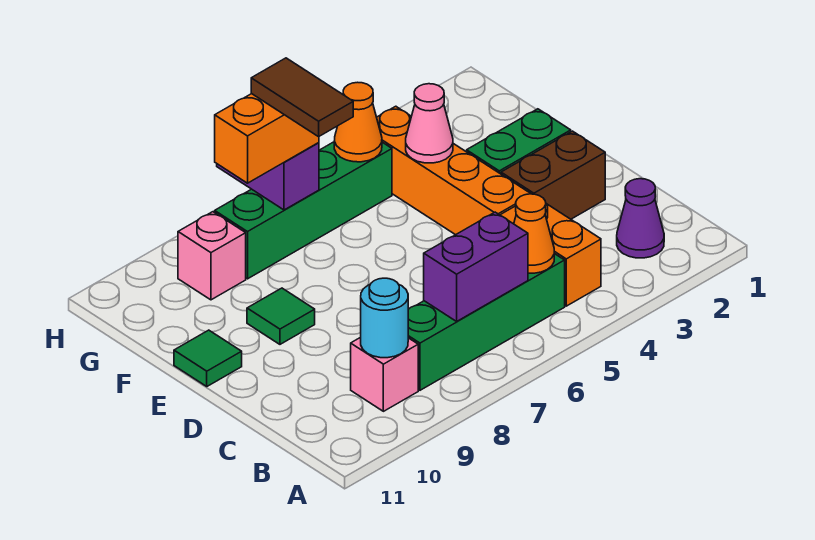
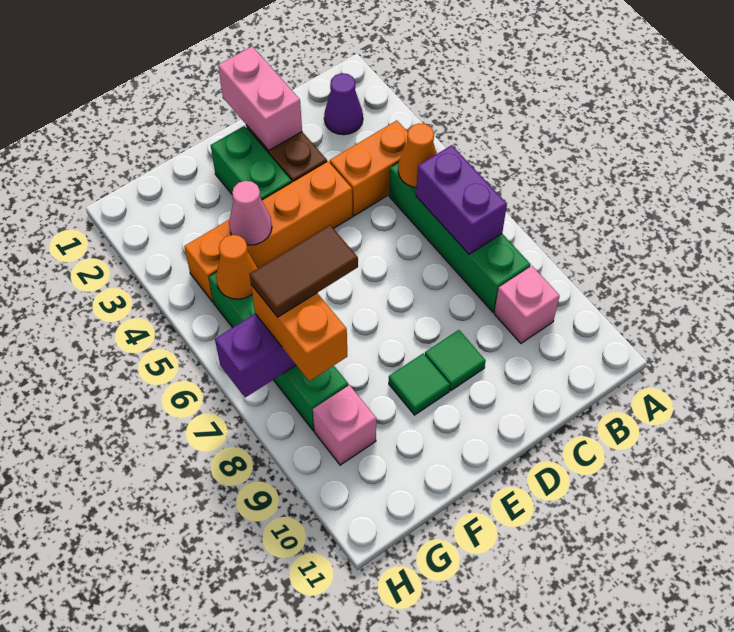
cyan round brick B9 level 2 -> none
none -> pink brick D1:D2 level 2
green tile E11 level 1 -> green tile D9 level 1

